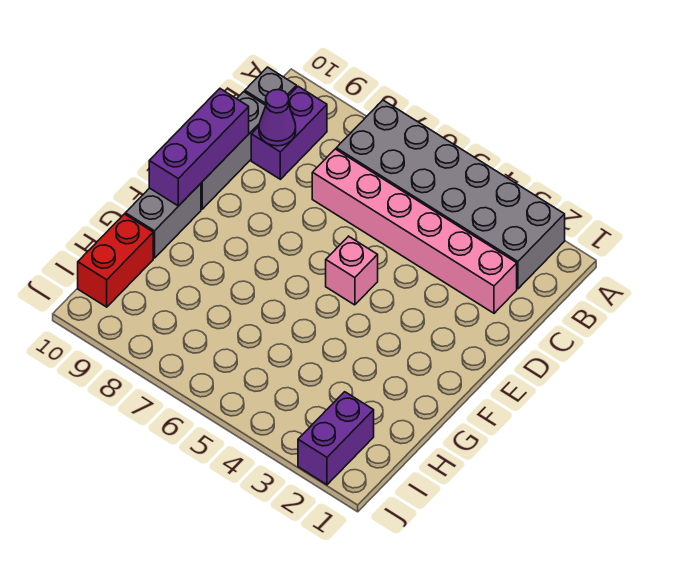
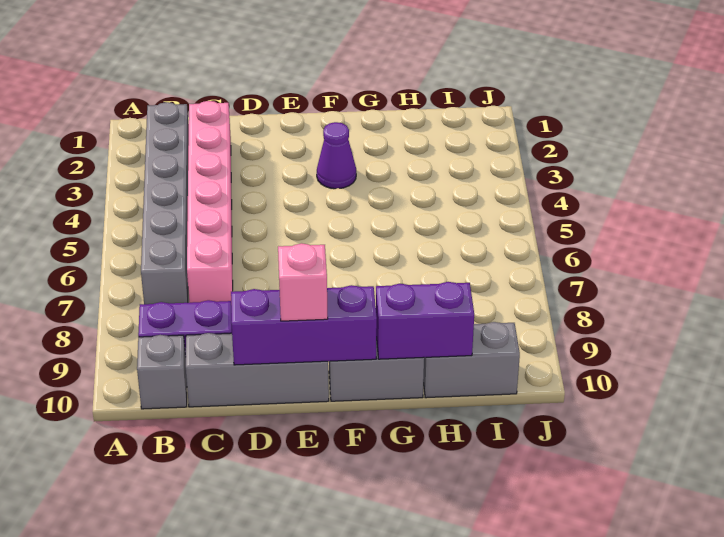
grey brick A2:B7 level 1 -> grey brick B2:B7 level 1
purple cone C9 level 2 -> purple cone F3 level 1
pink brick E5 level 1 -> pink brick E10 level 3
red brick H10:I10 level 1 -> grey brick H10:I10 level 1
purple brick I2:J2 level 1 -> purple brick G10:H10 level 2

